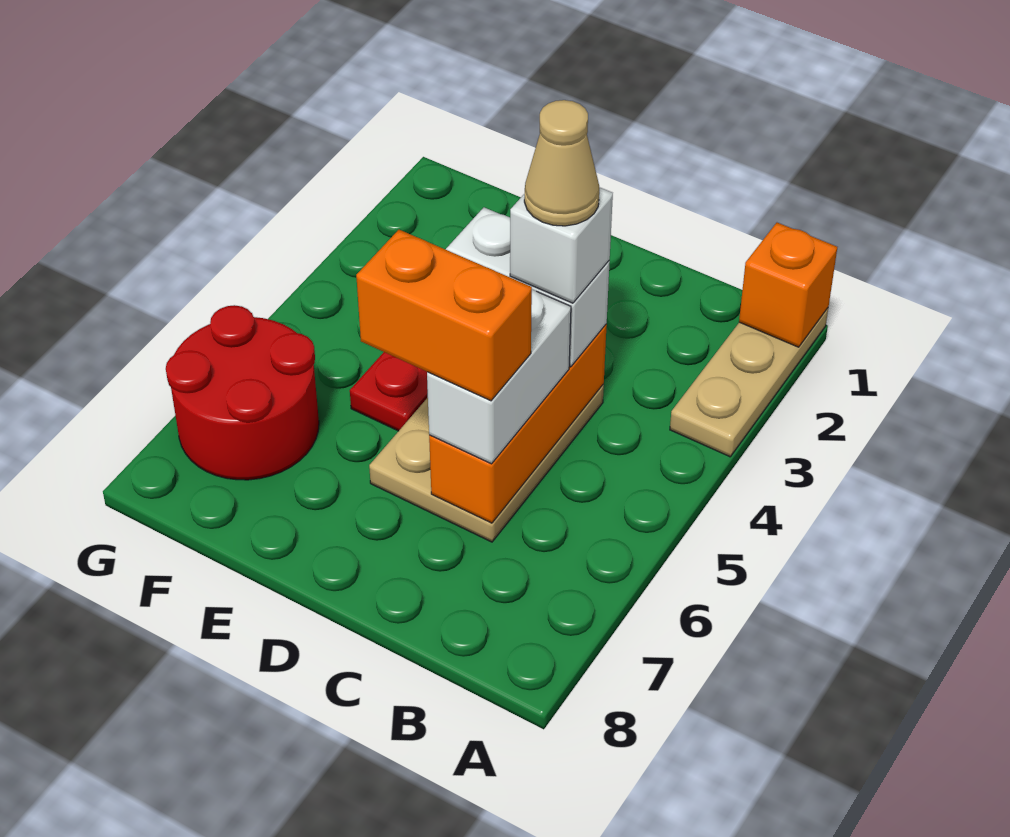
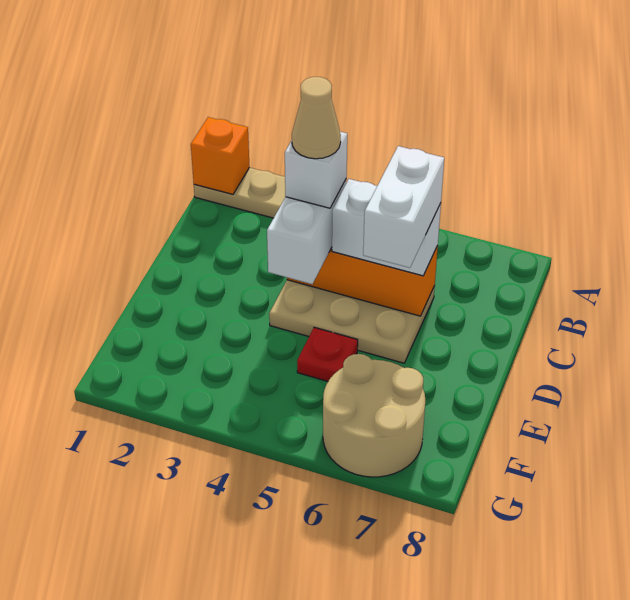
orange brick C6:D6 level 4 -> white brick C6:D6 level 4
red round brick F6:G7 level 1 -> tan round brick F6:G7 level 1

